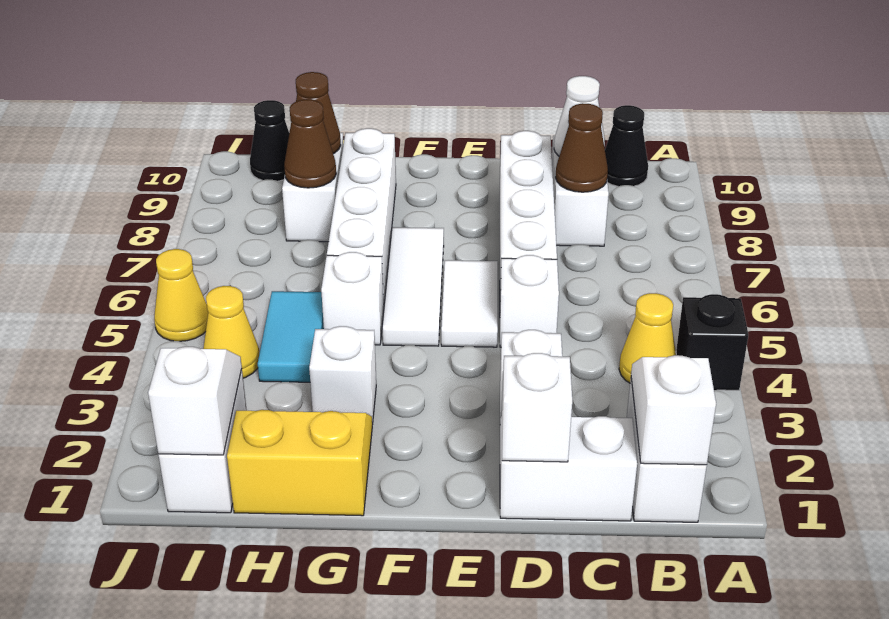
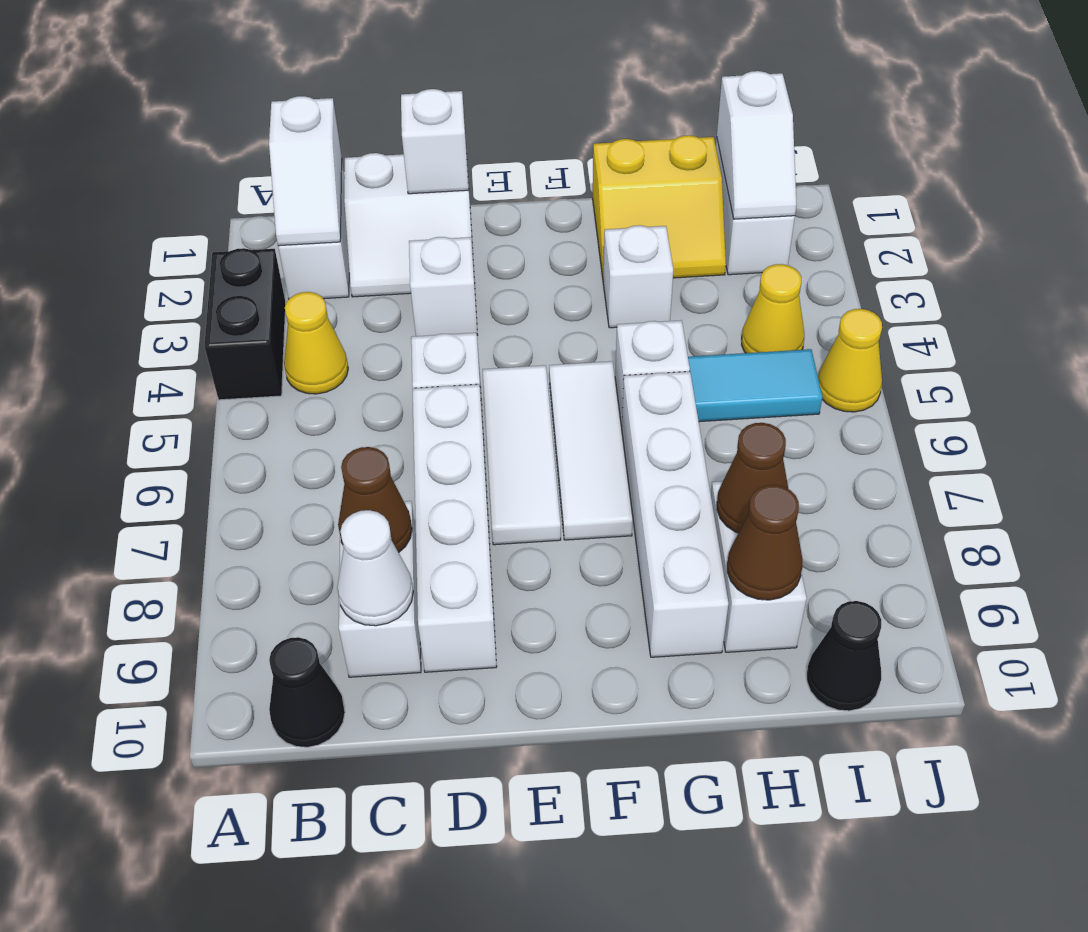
black brick A4 level 1 -> black brick A3:A4 level 1
white tile E5:E6 level 1 -> white tile E5:E7 level 1
cyan tile H4:H5 level 1 -> cyan tile H5:I5 level 1

